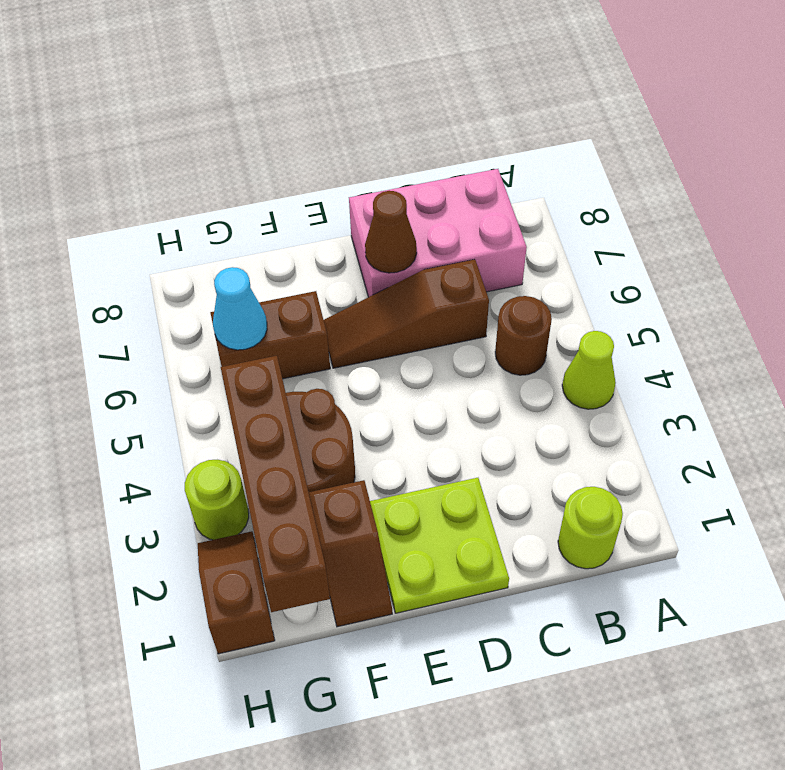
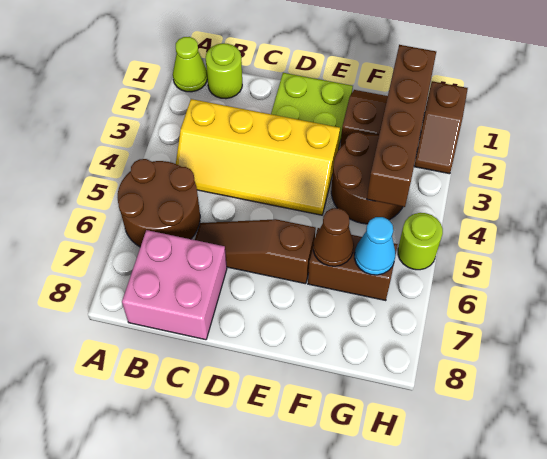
lime cone A4 level 1 -> lime cone A1 level 1
none -> yellow slope B3:E4 level 1 top 3
brown round brick B5 level 1 -> brown round brick A5:B6 level 1
pink brick B7:D8 level 1 -> pink brick B7:C8 level 1
brown slope C6:E6 level 1 top C -> brown slope C6:E6 level 1 top E
brown cone D7 level 2 -> brown cone F6 level 2
lime round brick H3 level 1 -> lime round brick H5 level 1

